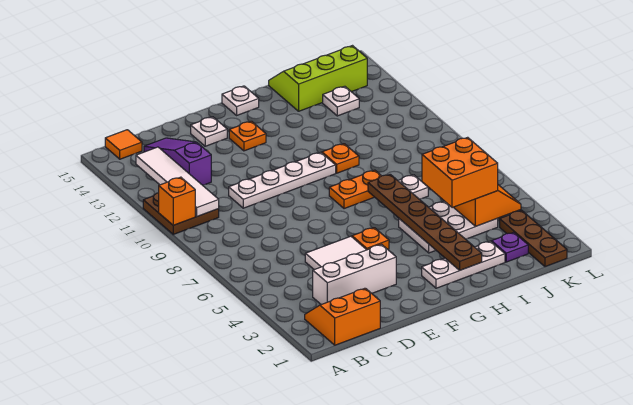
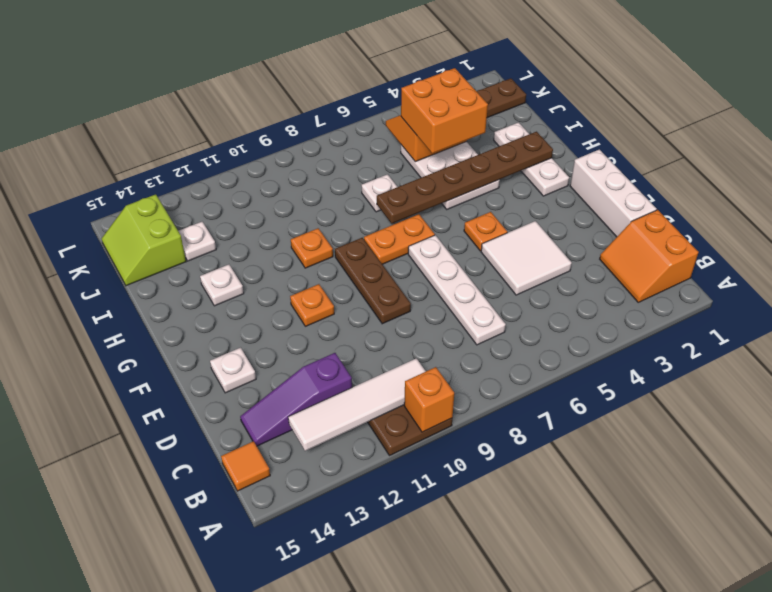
white brick C3:E3 level 1 -> white brick D1:F1 level 1
white plate D10:G10 level 1 -> white plate C7:F7 level 1
none -> brown plate E9:G9 level 1
orange plate F13 level 1 -> orange plate F11 level 1
orange plate G8:H8 level 1 -> orange plate G7:G8 level 1
white plate G15 level 1 -> white plate H13 level 1
lime slope I14:K15 level 1 top 14 -> lime slope J14:K15 level 1 top 14
purple plate J2 level 1 -> none

